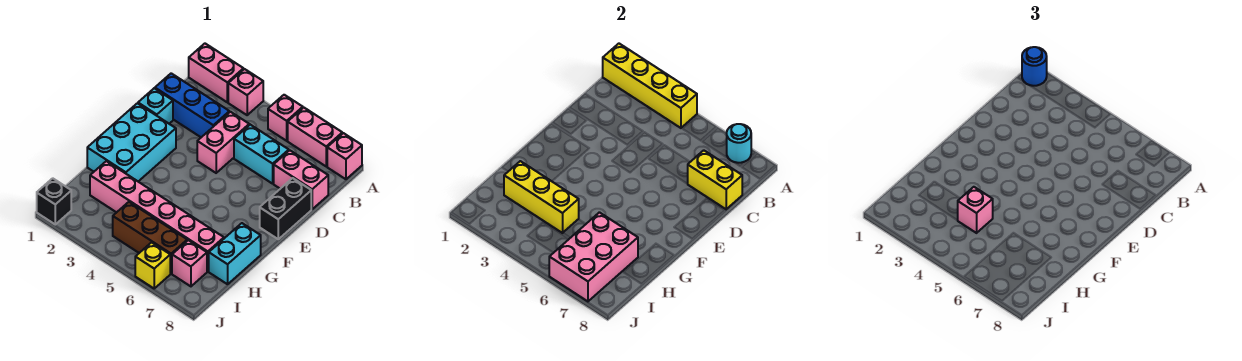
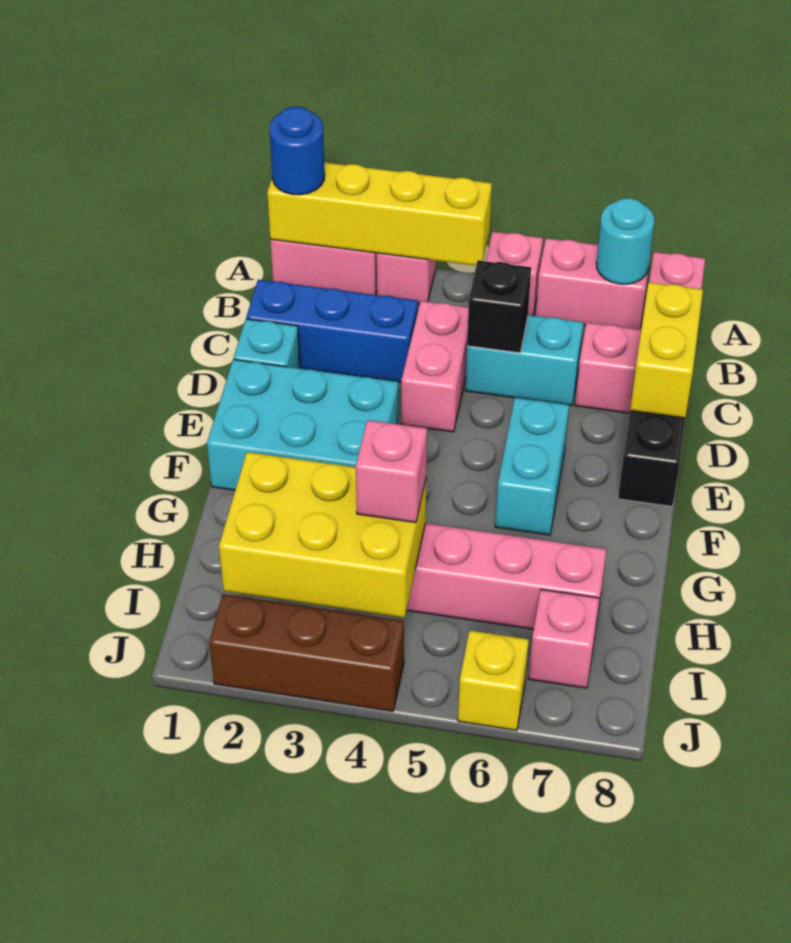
yellow brick C7:C8 level 2 -> yellow brick C8:D8 level 2
cyan brick E1:G2 level 1 -> cyan brick E1:F3 level 1
cyan brick G8:H8 level 1 -> cyan brick E6:F6 level 1
yellow brick H2:H4 level 2 -> yellow brick H2:I4 level 2
pink brick H6:J7 level 2 -> none
brown brick I4:I6 level 1 -> brown brick J2:J4 level 1
black brick J1 level 1 -> black brick C5 level 2

